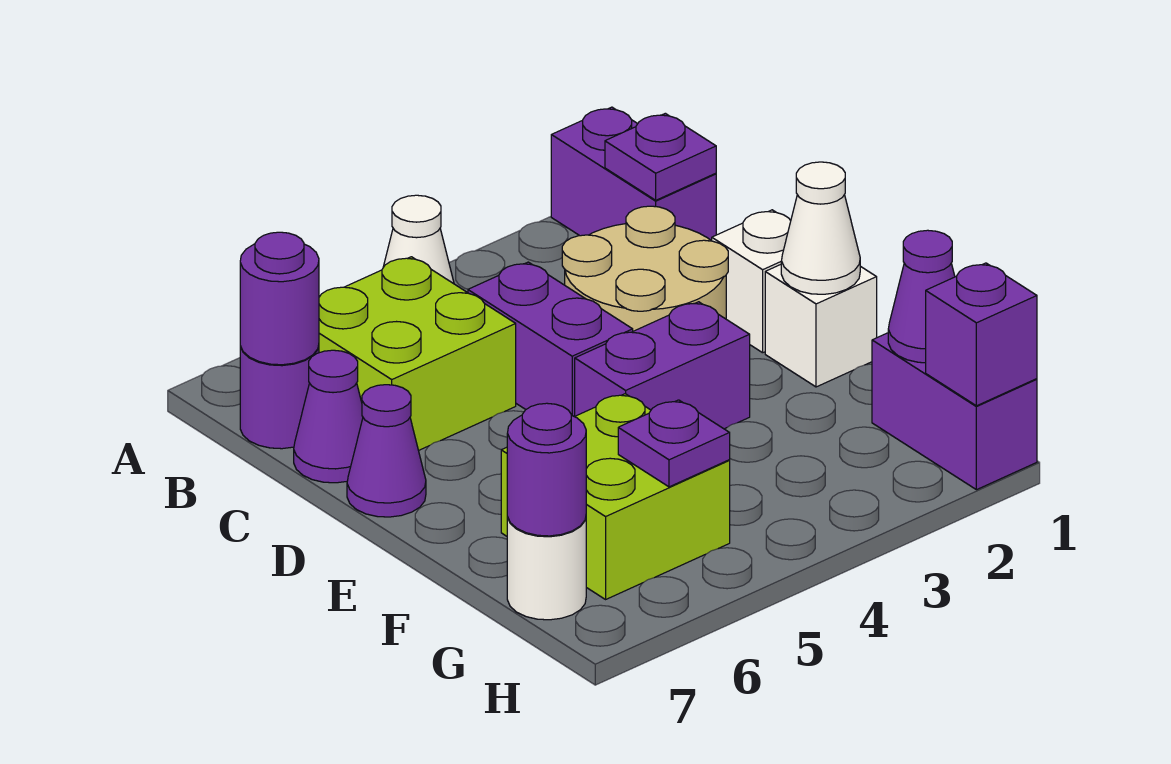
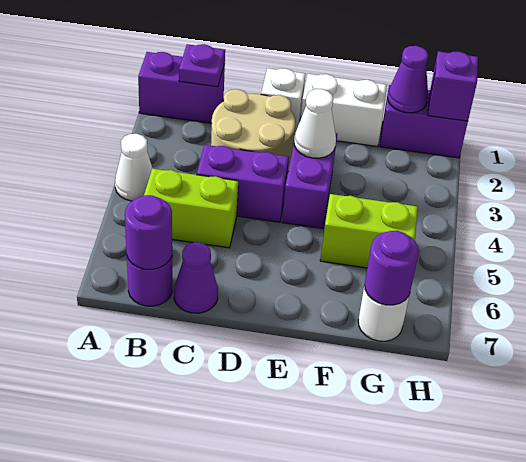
lime brick B5:C6 level 1 -> lime brick B5:C5 level 1
purple cone D7 level 1 -> none
white brick E1 level 1 -> white brick E1:F1 level 1
white cone E1 level 2 -> white cone E3 level 2
lime brick F5:G6 level 1 -> lime brick F5:G5 level 1
purple plate G5 level 2 -> none

